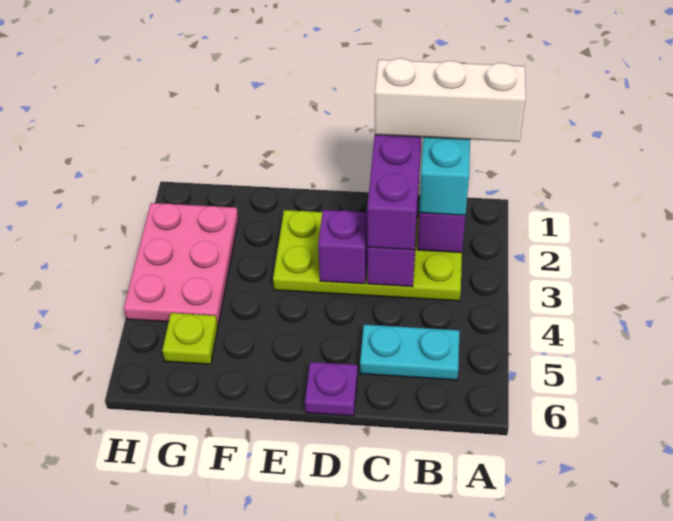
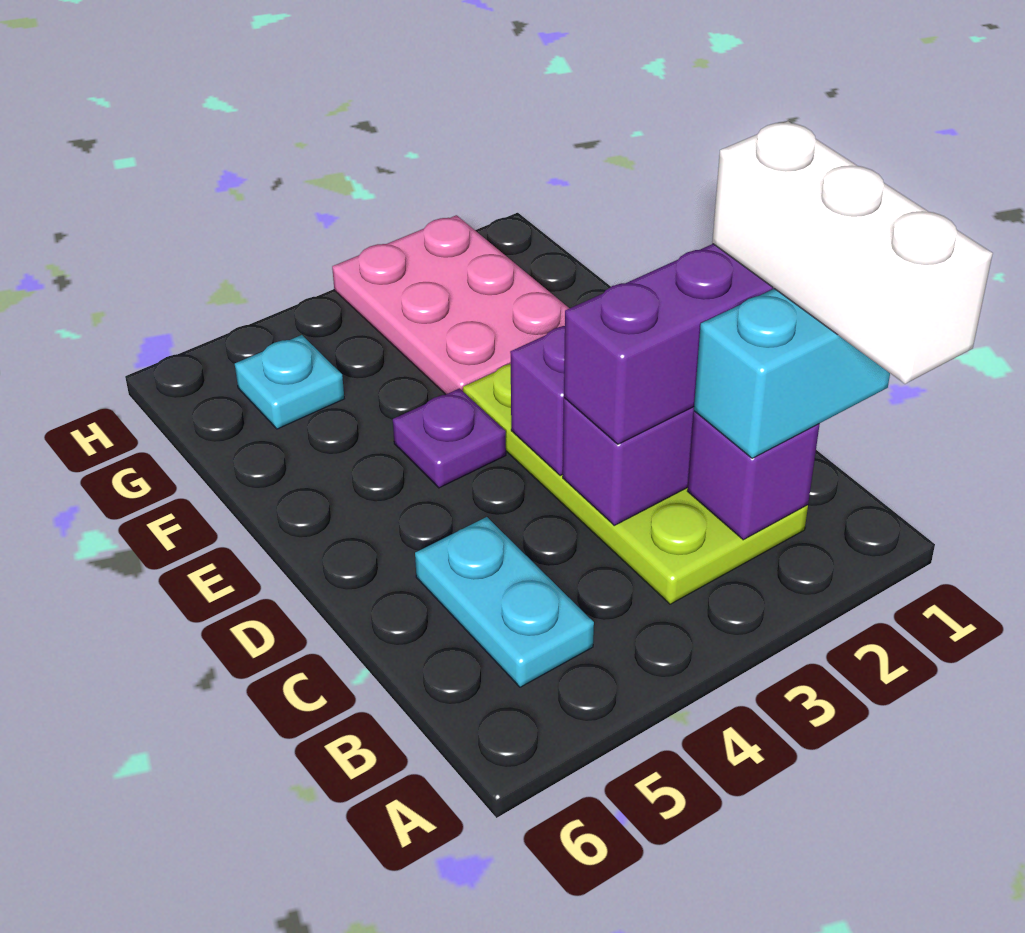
purple plate D6 level 1 -> purple plate E4 level 1
pink plate G2:H4 level 1 -> pink plate F2:H3 level 1
lime plate G5 level 1 -> cyan plate G5 level 1

